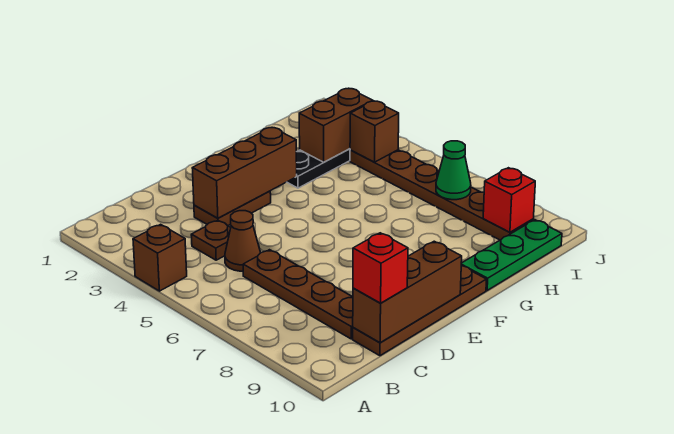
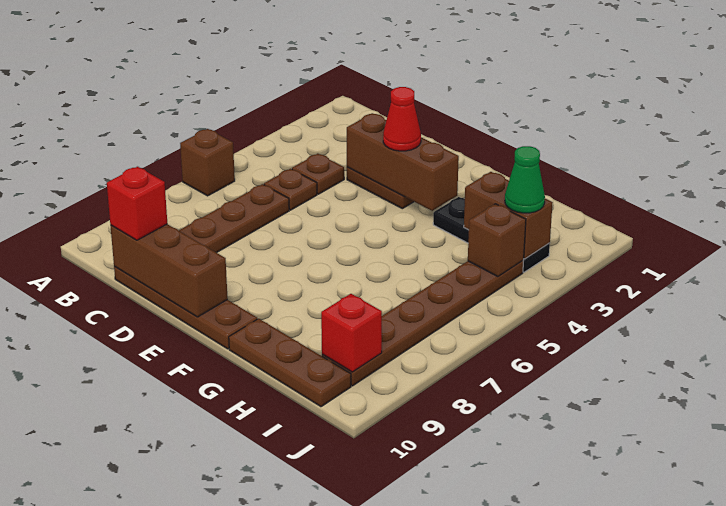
brown brick A4 level 1 -> brown brick A6 level 1
brown cone C5 level 1 -> brown plate C5 level 1
none -> red cone E3 level 3
green plate G10:I10 level 1 -> brown plate G10:I10 level 1
green cone I7 level 2 -> green cone I3 level 3

